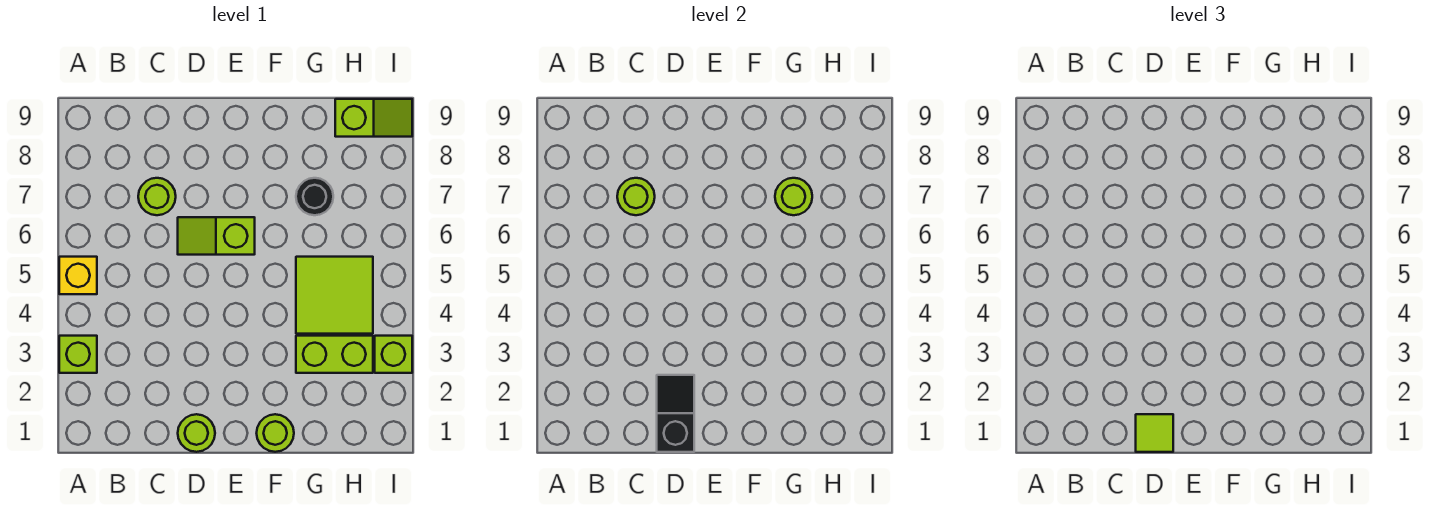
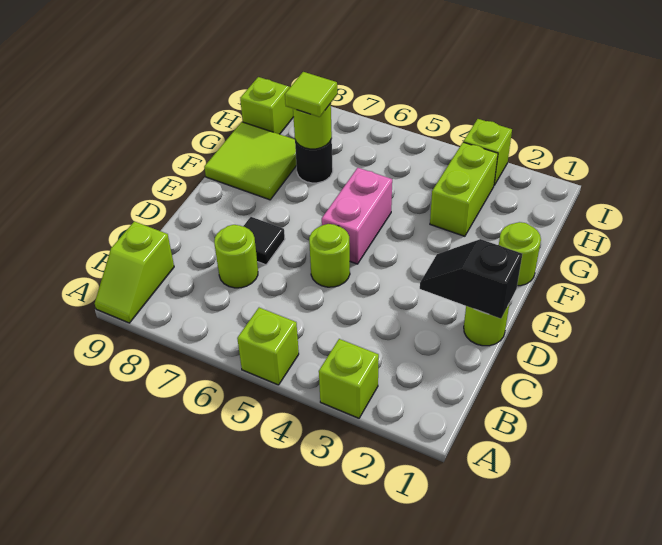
yellow brick A5 level 1 -> lime brick A5 level 1
lime round brick C7 level 2 -> lime round brick D5 level 1
lime tile D1 level 3 -> lime tile G7 level 3
lime slope D6:E6 level 1 top E -> lime slope A9:B9 level 1 top B
none -> black tile D7 level 1
none -> pink brick E5:F5 level 1
lime tile G4:H5 level 1 -> lime tile F8:G9 level 1

